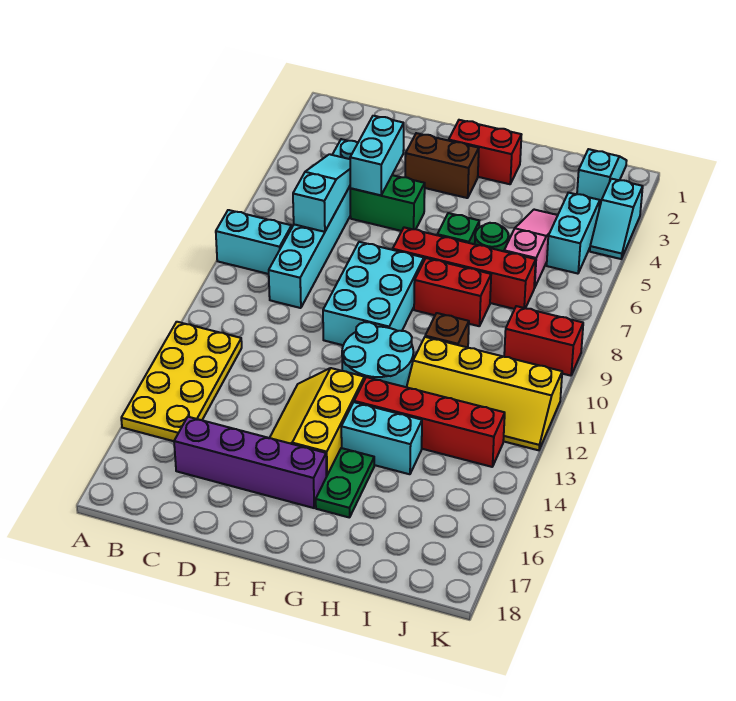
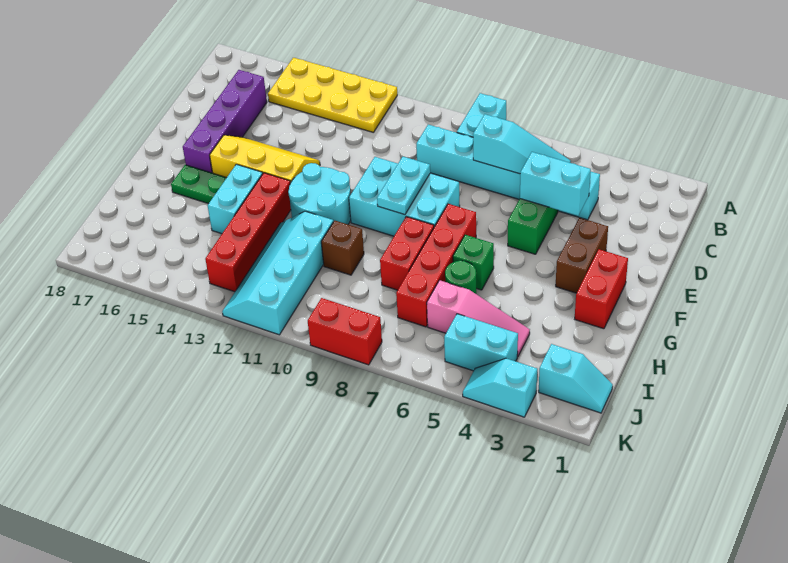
none -> cyan plate E9:F9 level 2
yellow slope H11:K12 level 1 top 11 -> cyan slope H11:K12 level 1 top 11
red brick J9:K9 level 1 -> red brick K8:K9 level 1

